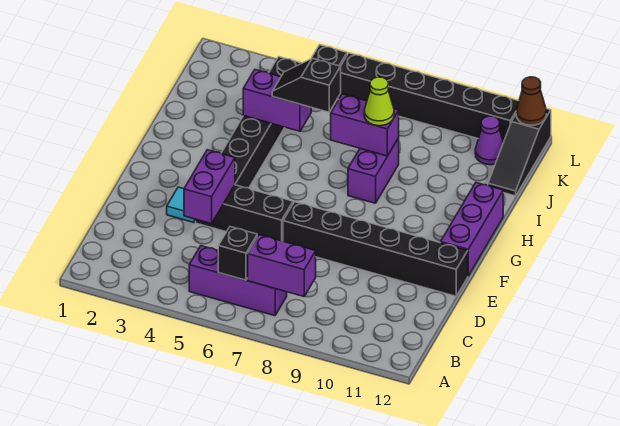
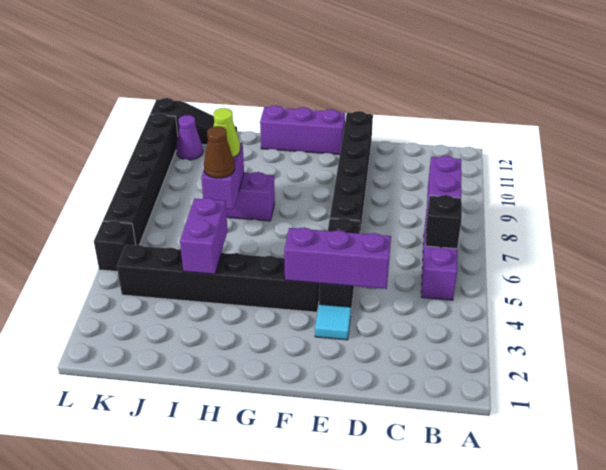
purple brick D4:E4 level 2 -> purple brick D4:F4 level 2
black slope I5:I6 level 3 top 6 -> none
brown cone L12 level 2 -> brown cone I7 level 3

